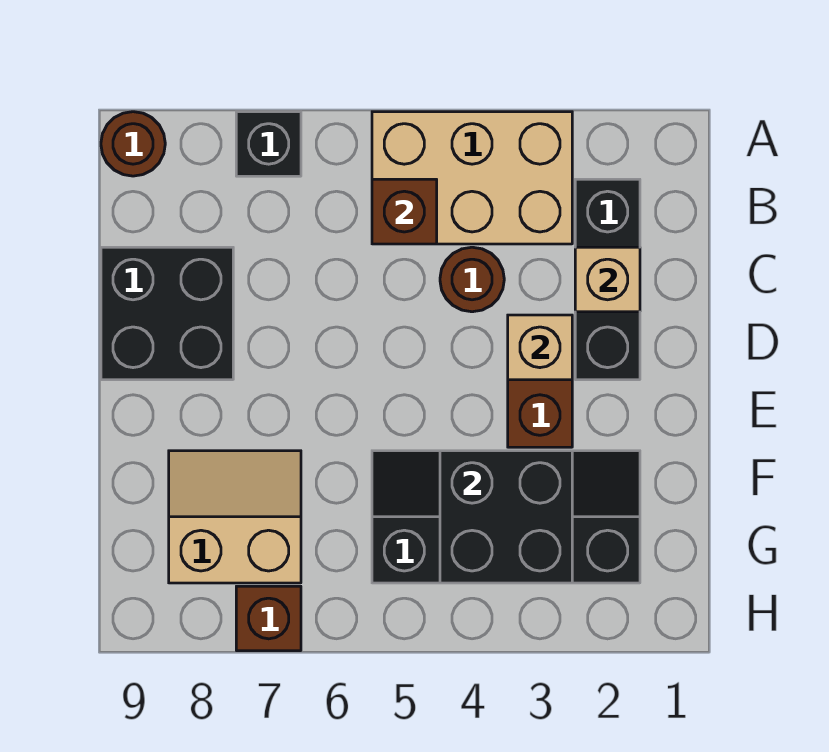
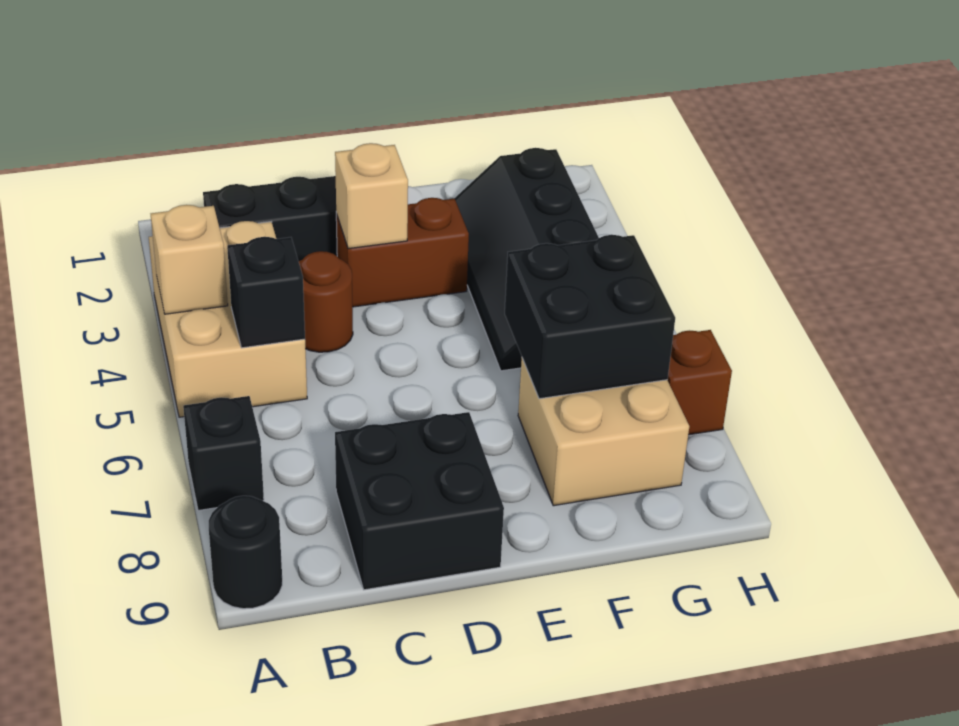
brown round brick A9 level 1 -> black round brick A9 level 1
brown brick B5 level 2 -> black brick B5 level 2
tan brick C2 level 2 -> tan brick A4 level 2
black brick F3:G4 level 2 -> black brick F6:G7 level 2
tan slope F7:G8 level 1 top G -> tan brick F7:G8 level 1

